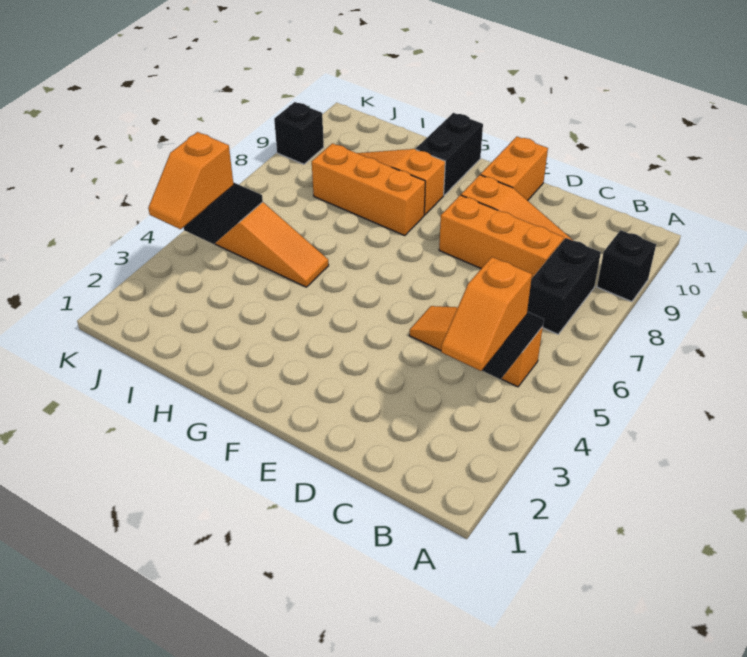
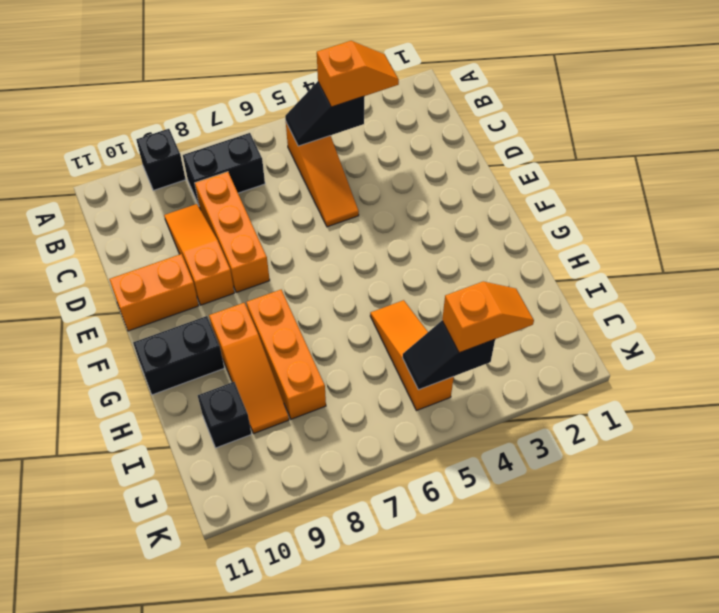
black brick K9 level 1 -> black brick I10 level 1

